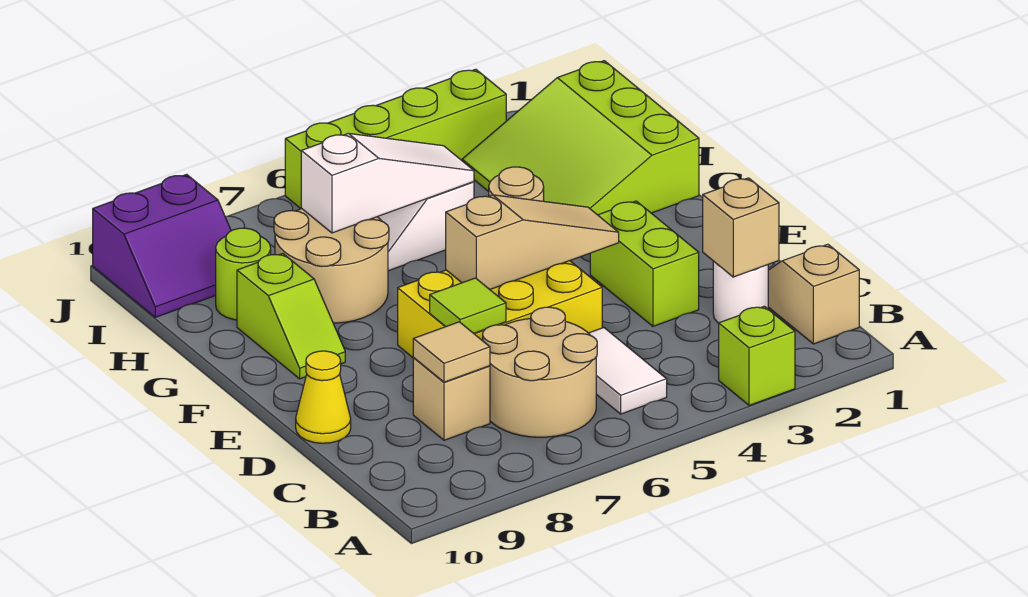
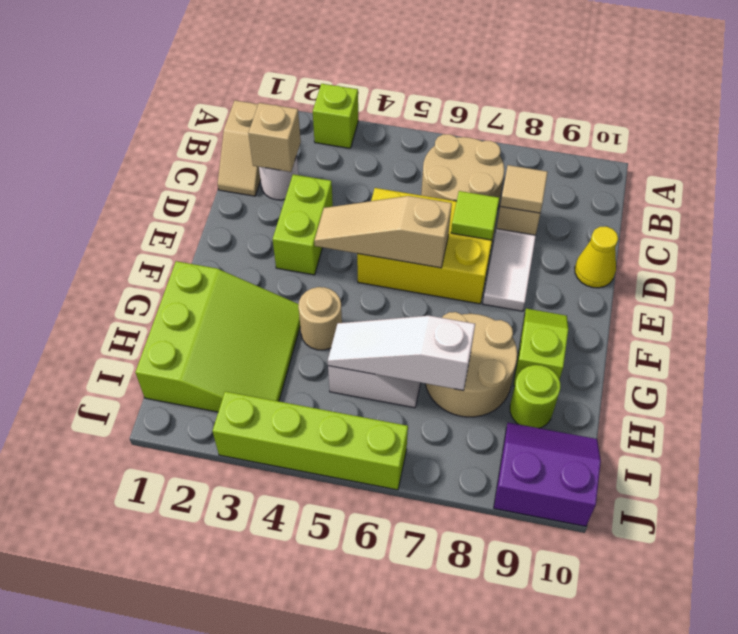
white tile B5:C5 level 1 -> white tile D8:E8 level 1

